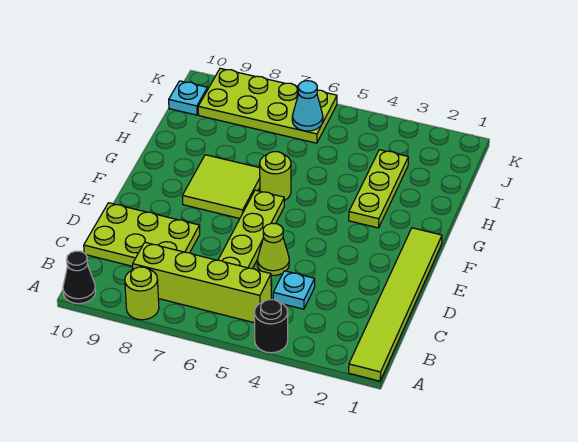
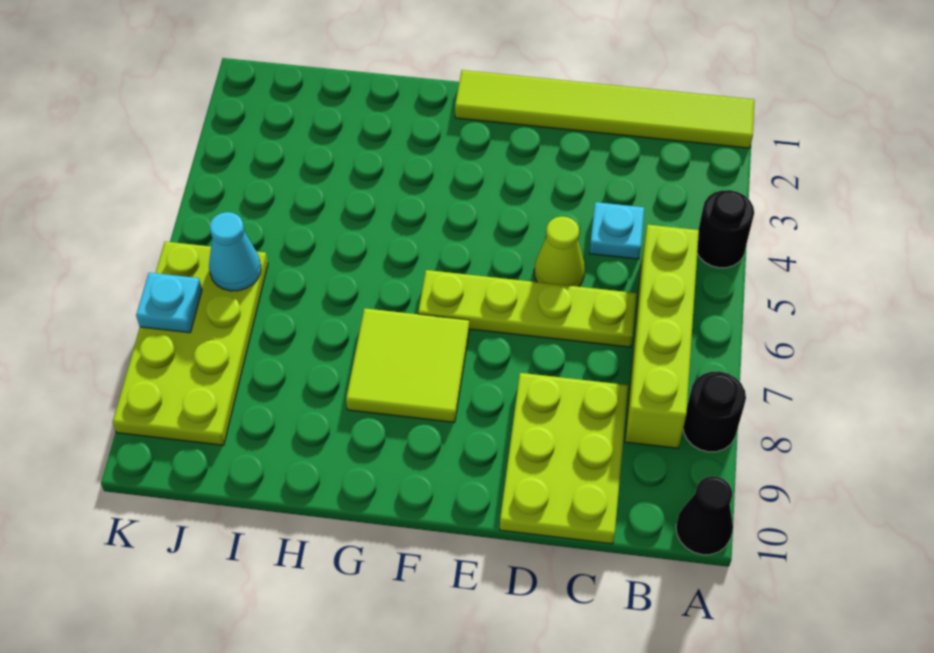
lime round brick A8 level 1 -> black round brick A8 level 1
lime plate G3:I3 level 1 -> none
lime round brick G6 level 1 -> none
cyan plate J10 level 1 -> cyan plate K7 level 2

